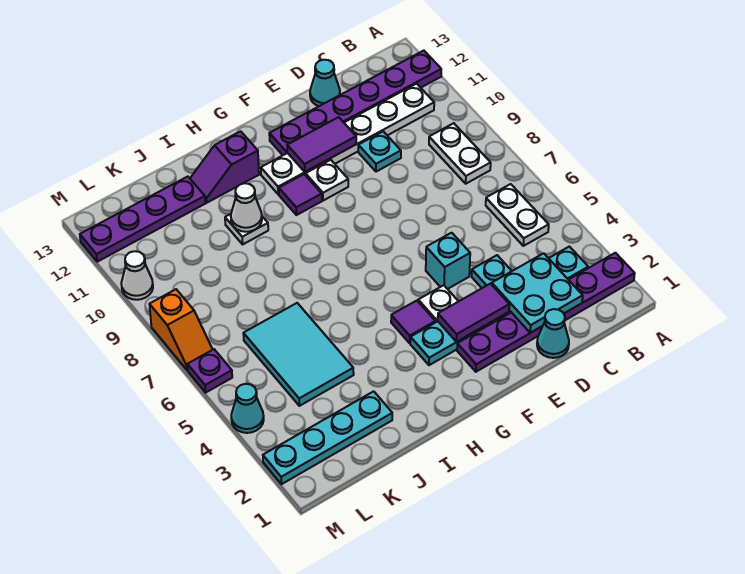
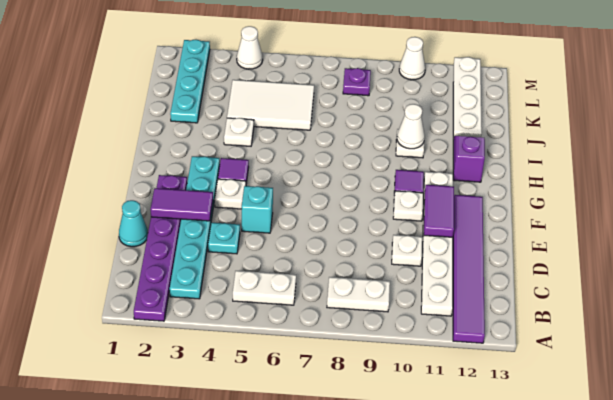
purple plate A12:F12 level 1 -> purple tile A12:F12 level 1
cyan plate C2:D3 level 2 -> none
cyan plate D10 level 1 -> white plate D10 level 1
cyan cone D13 level 1 -> none
purple tile E3:F3 level 2 -> purple tile E2:E3 level 2
none -> white plate I4 level 1
cyan tile J4:K6 level 1 -> white tile J4:K6 level 1
purple plate J12:M12 level 1 -> white plate J12:M12 level 1
cyan cone M4 level 1 -> white cone M4 level 1
purple plate M6 level 1 -> purple plate L8 level 1
orange slope M7:M8 level 1 top 8 -> none

